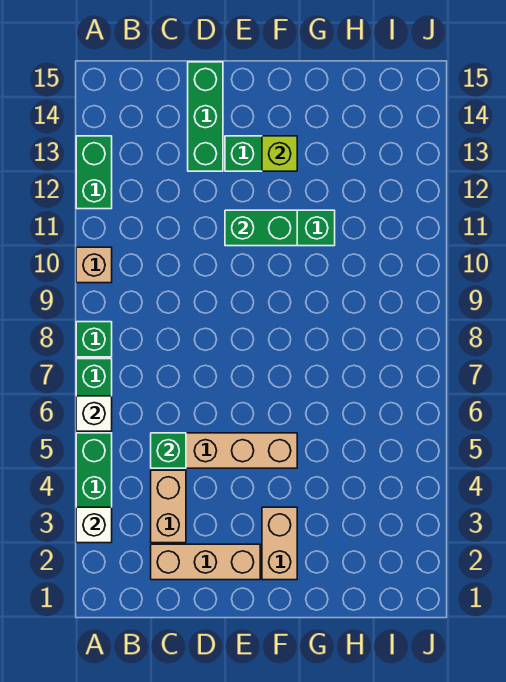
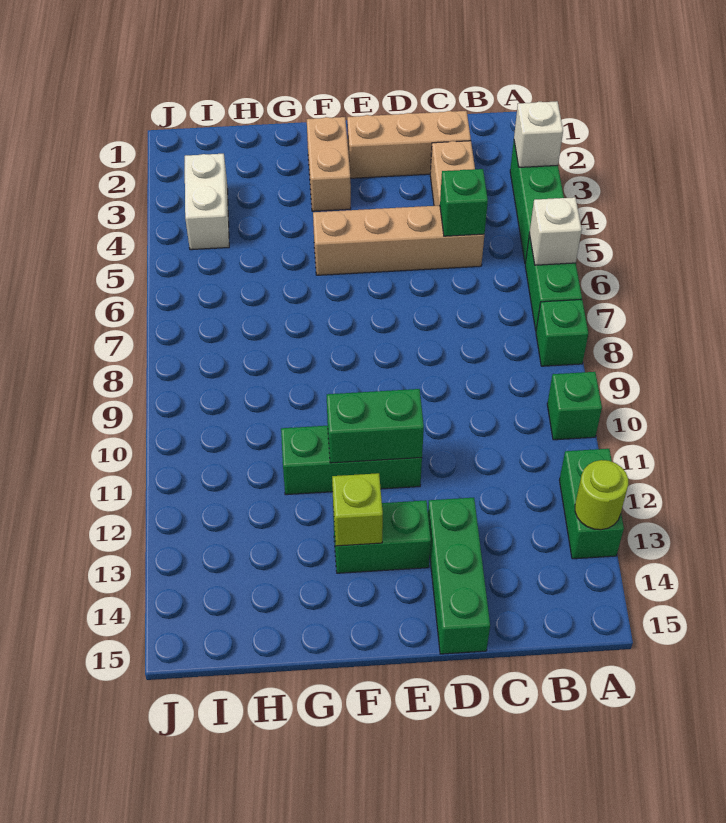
tan brick A10 level 1 -> green brick A10 level 1
none -> lime round brick A13 level 2
none -> white brick I3:I4 level 1

